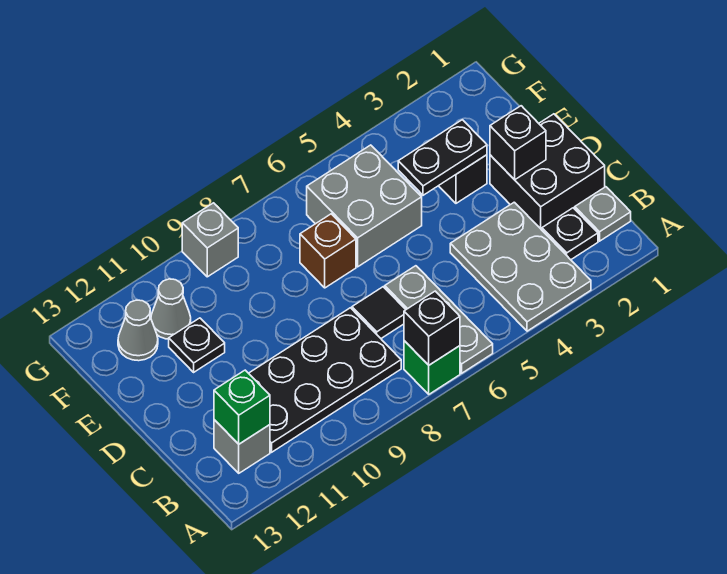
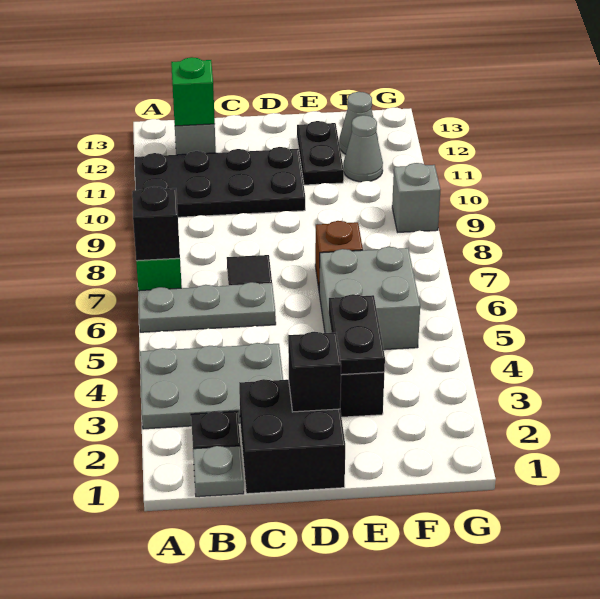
black plate B8:C11 level 1 -> black plate A10:D11 level 1
black plate E11 level 1 -> black plate E11:E12 level 1

